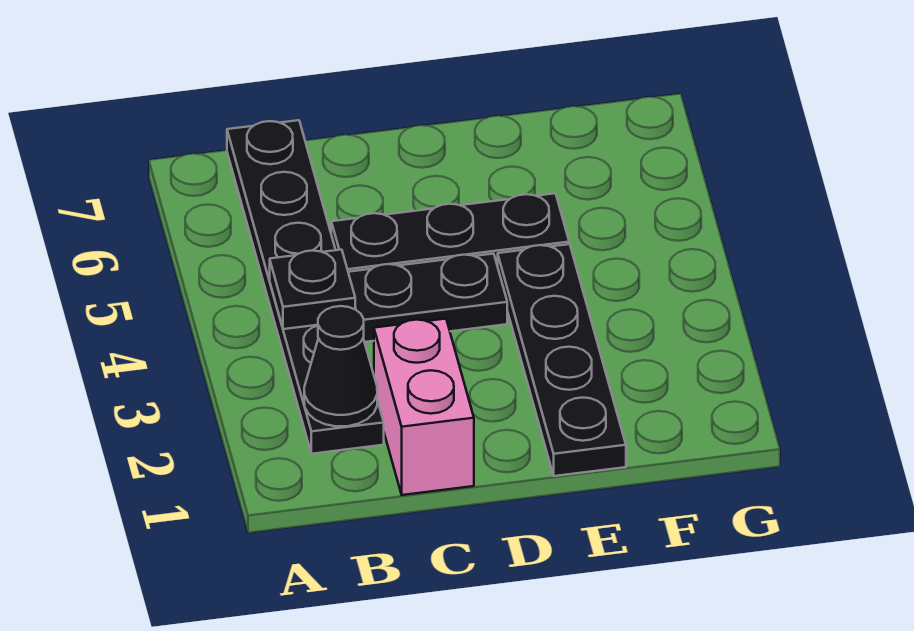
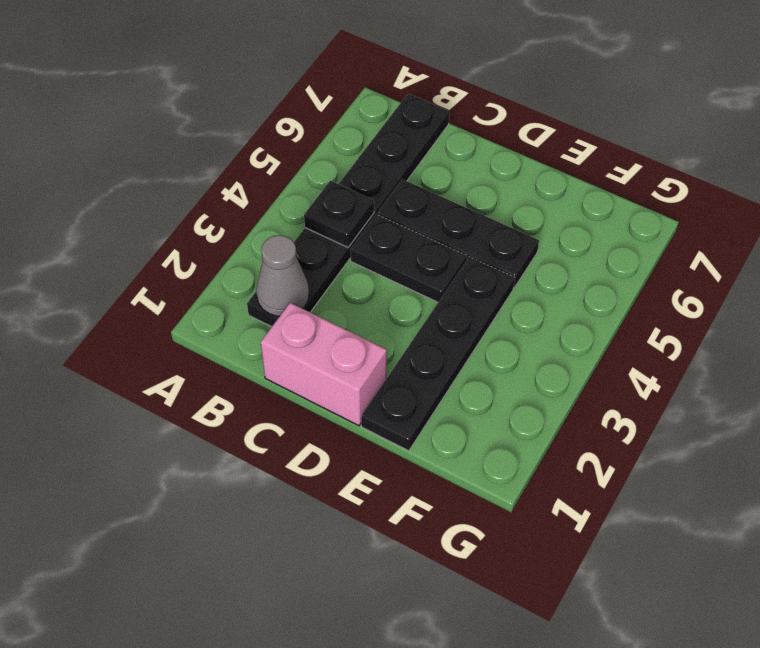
black cone B2 level 2 -> grey cone B2 level 2
pink brick C1:C2 level 1 -> pink brick C1:D1 level 1

